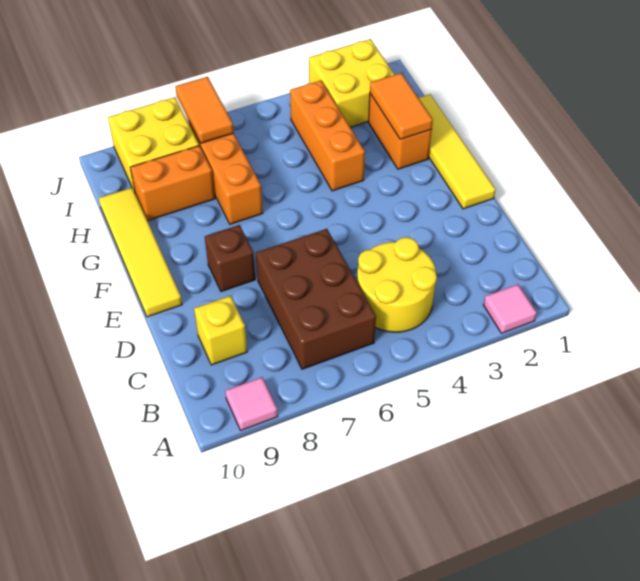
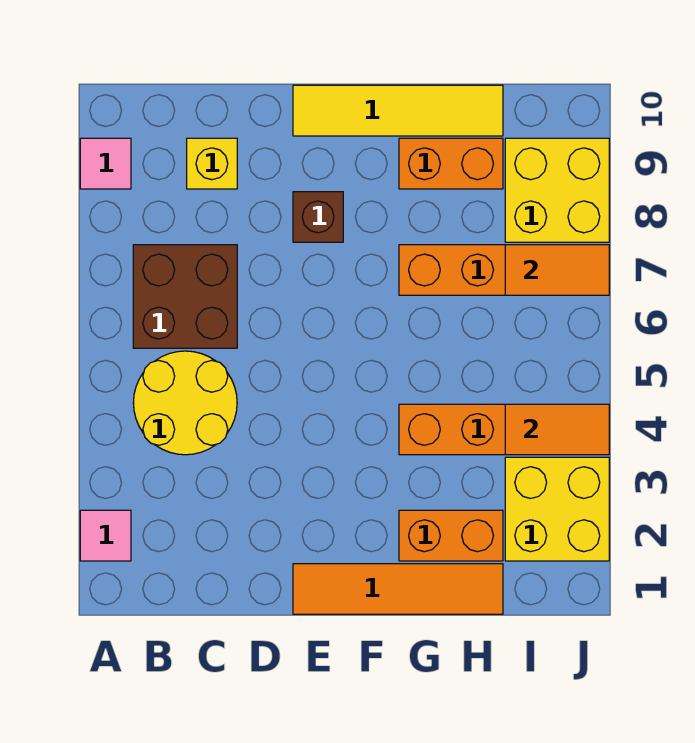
brown brick B6:D7 level 1 -> brown brick B6:C7 level 1
yellow tile E1:H1 level 1 -> orange tile E1:H1 level 1
orange tile G2:H2 level 2 -> orange tile I4:J4 level 2
orange brick H8:H9 level 1 -> orange brick G9:H9 level 1

